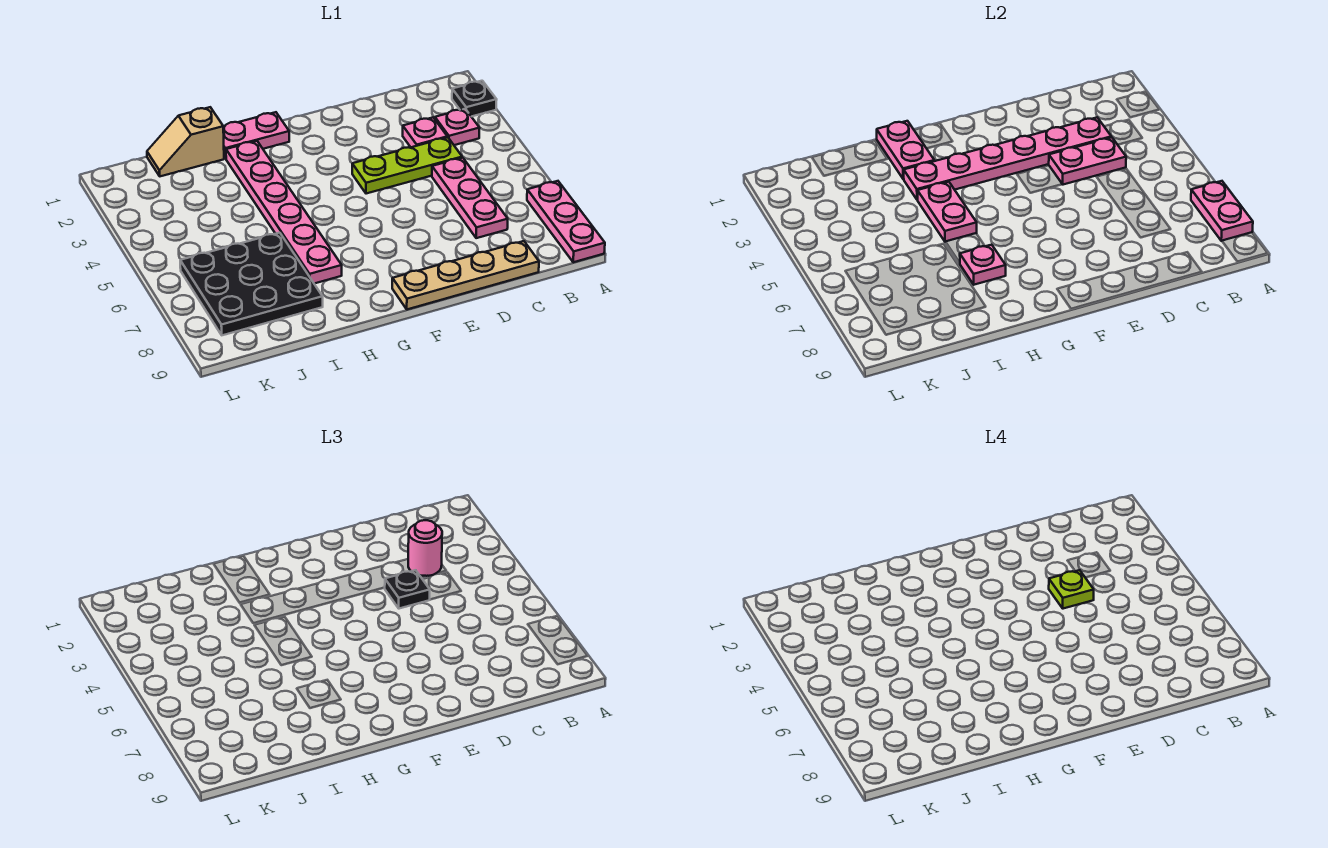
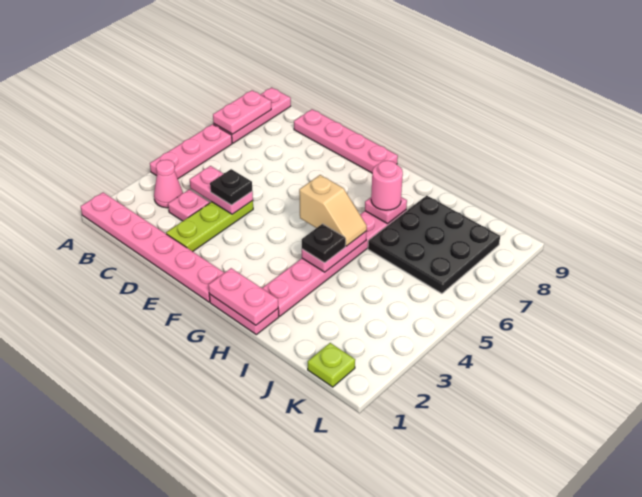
black plate A2 level 1 -> black plate H4 level 3
pink plate B3 level 1 -> pink cone B3 level 1
pink plate C3:H3 level 2 -> pink plate A1:F1 level 1
pink round brick C3 level 3 -> pink round brick H7 level 3
lime plate C4:E4 level 1 -> lime plate D2:D4 level 1
pink plate C5:C7 level 1 -> pink plate A4:A6 level 1
tan plate C9:F9 level 1 -> pink plate C9:F9 level 1
lime plate D4 level 4 -> lime plate K1 level 1
pink plate H1:H2 level 2 -> pink plate G1:H1 level 2
tan slope I1:J1 level 1 top I -> tan slope G5:H5 level 3 top G

